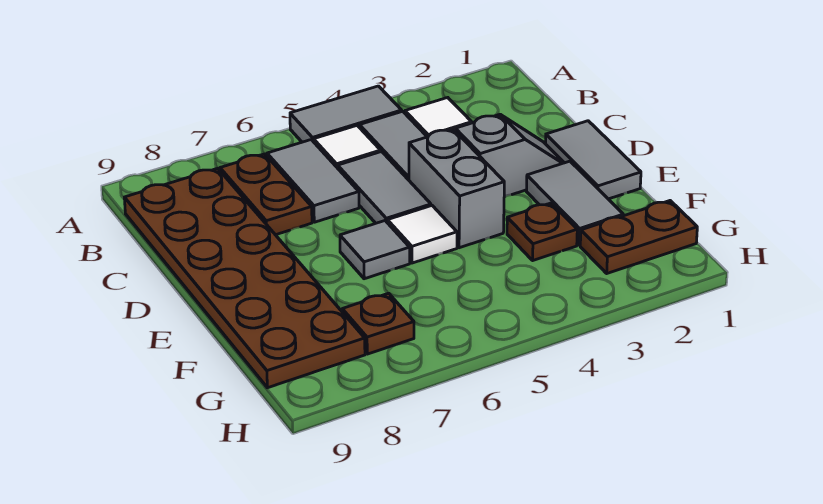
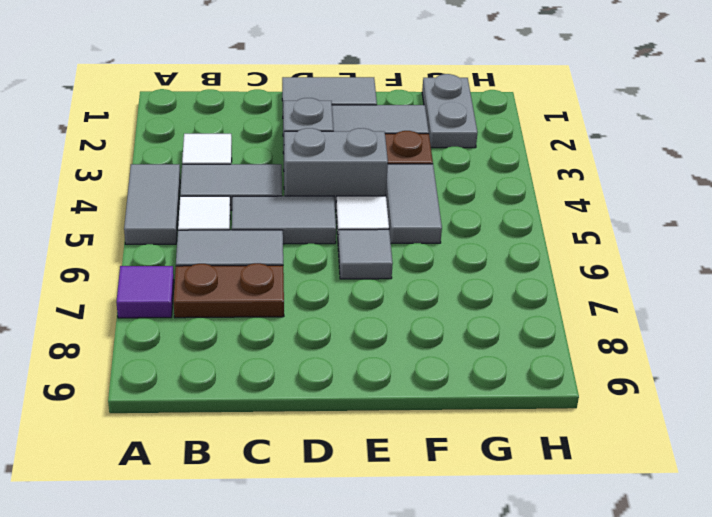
none -> purple tile A7 level 1
brown plate B8:G9 level 1 -> none
none -> grey tile F4:F5 level 1
brown plate G1:G2 level 1 -> grey plate G1:G2 level 1
brown plate G7 level 1 -> none

